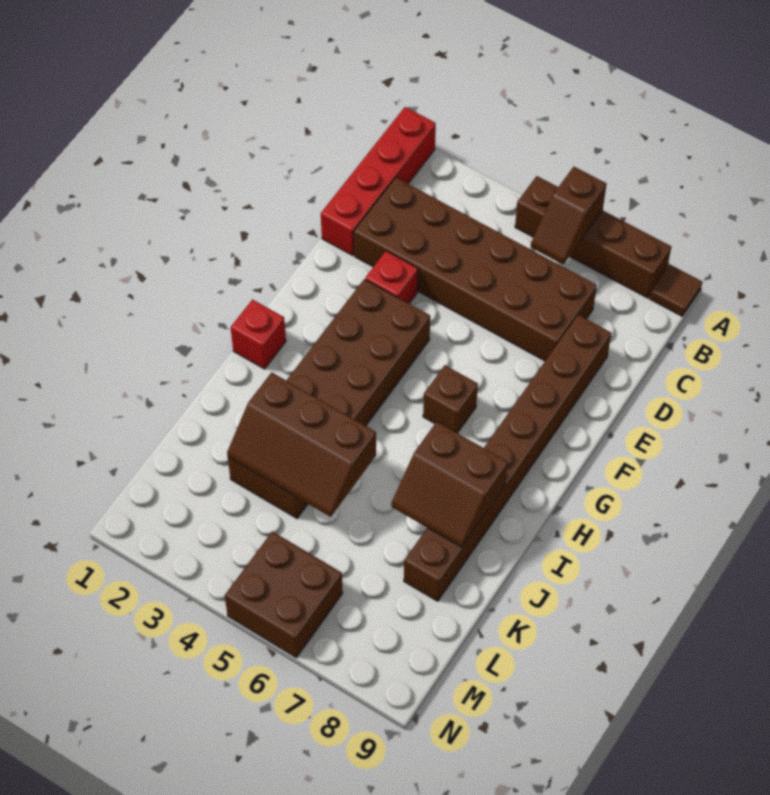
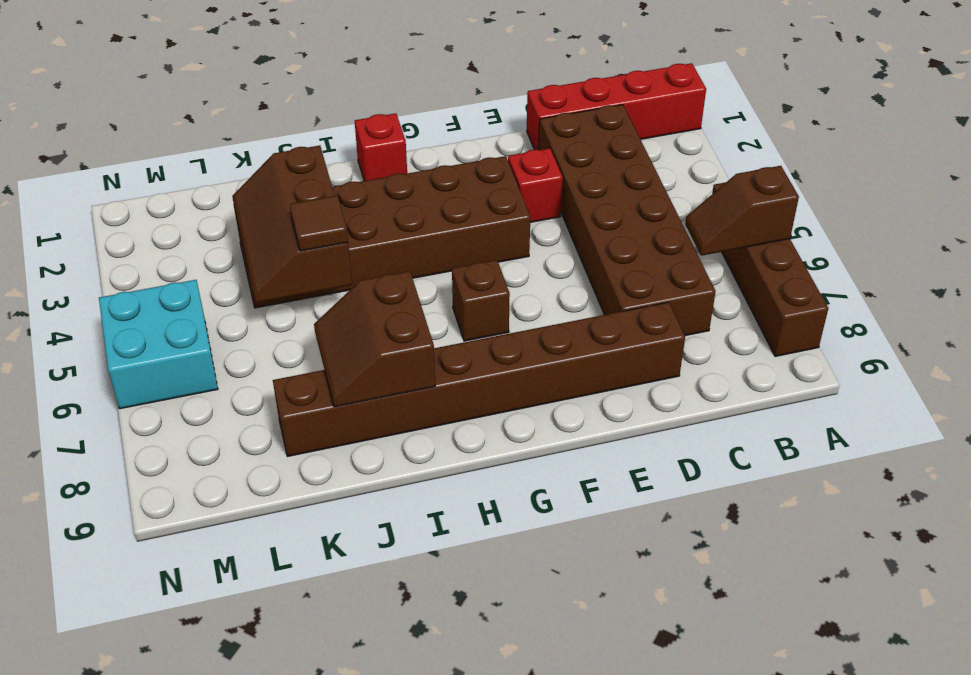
brown tile A9 level 1 -> brown tile J5 level 3
brown brick M5:N6 level 1 -> cyan brick M5:N6 level 1

